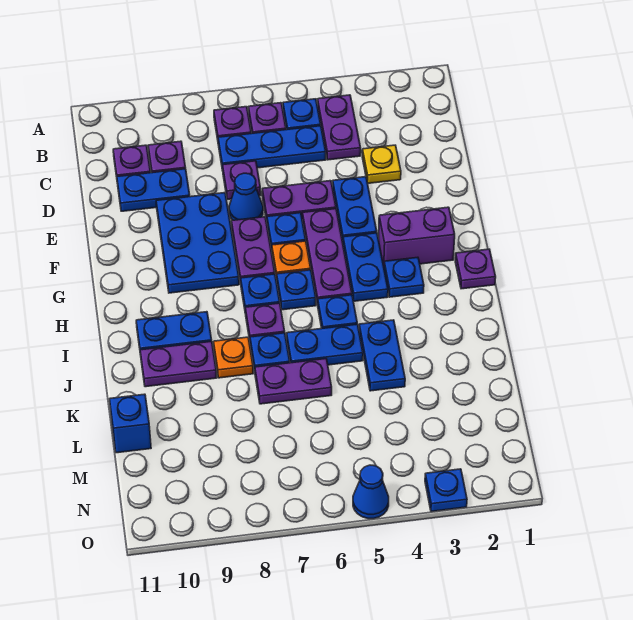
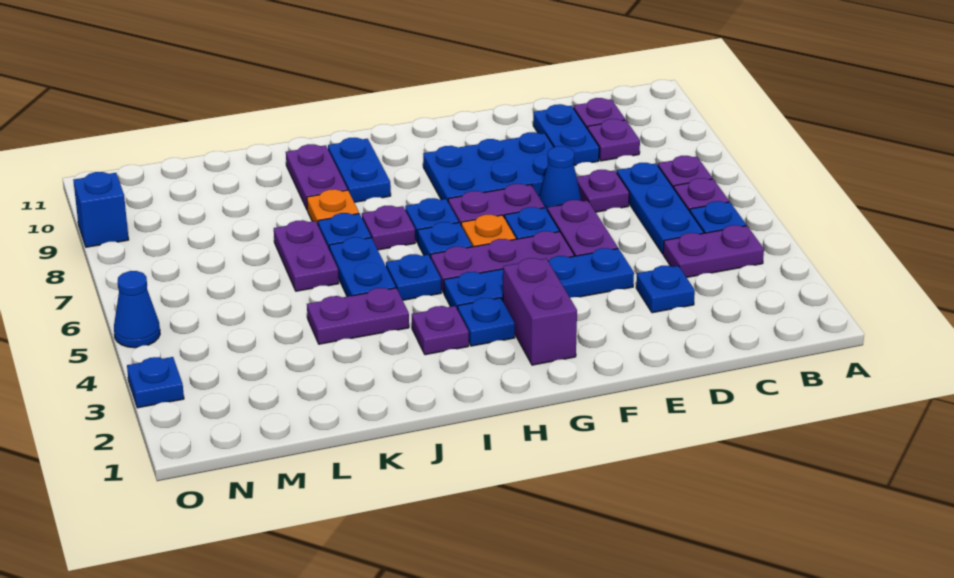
yellow plate D3 level 1 -> blue plate D3 level 1
purple plate H1 level 1 -> purple plate I3 level 1
blue plate J4:K4 level 1 -> purple plate J4:K4 level 1
blue brick L11 level 1 -> blue brick O9 level 1

